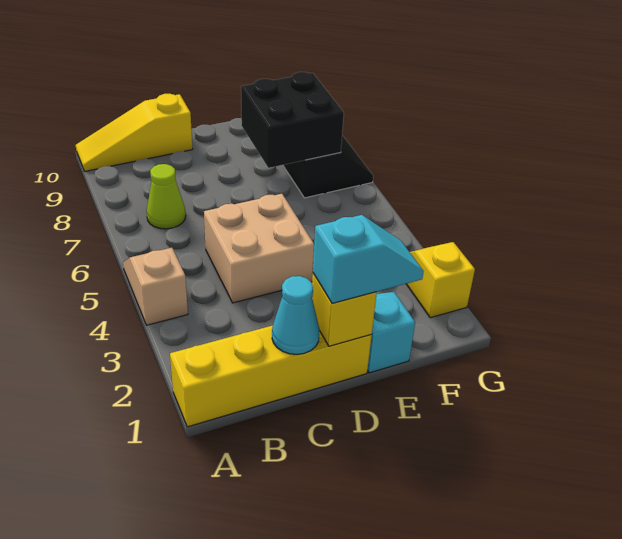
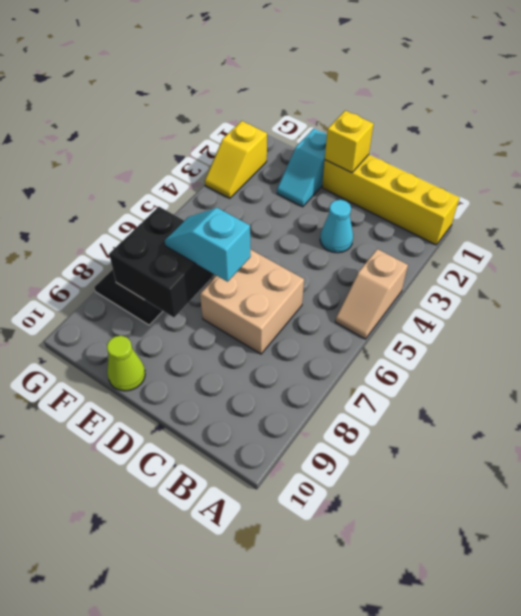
yellow slope A10:C10 level 1 top C -> none
lime cone B7 level 1 -> lime cone E10 level 1
cyan cone C1 level 2 -> cyan cone C3 level 1
tan brick C4:D5 level 1 -> tan brick C6:D7 level 1
cyan slope D1:E1 level 3 top D -> cyan slope D7:E7 level 3 top D

